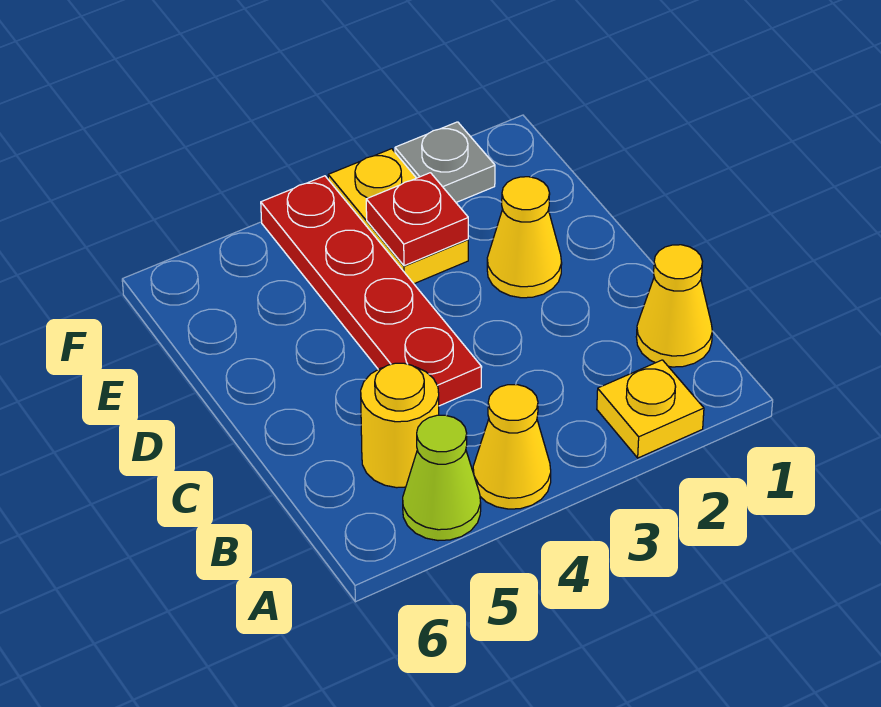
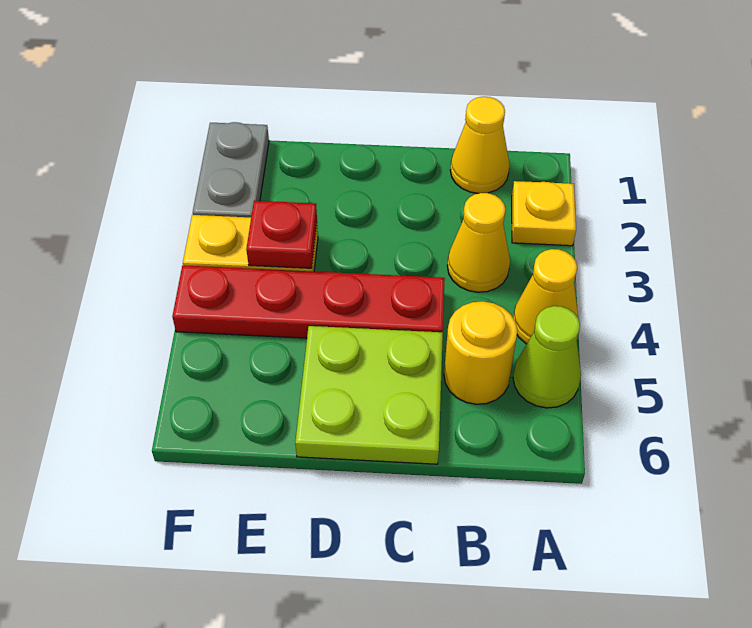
none -> lime plate C5:D6 level 1
yellow cone D2 level 1 -> yellow cone B3 level 1
grey plate F2 level 1 -> grey plate F1:F2 level 1

